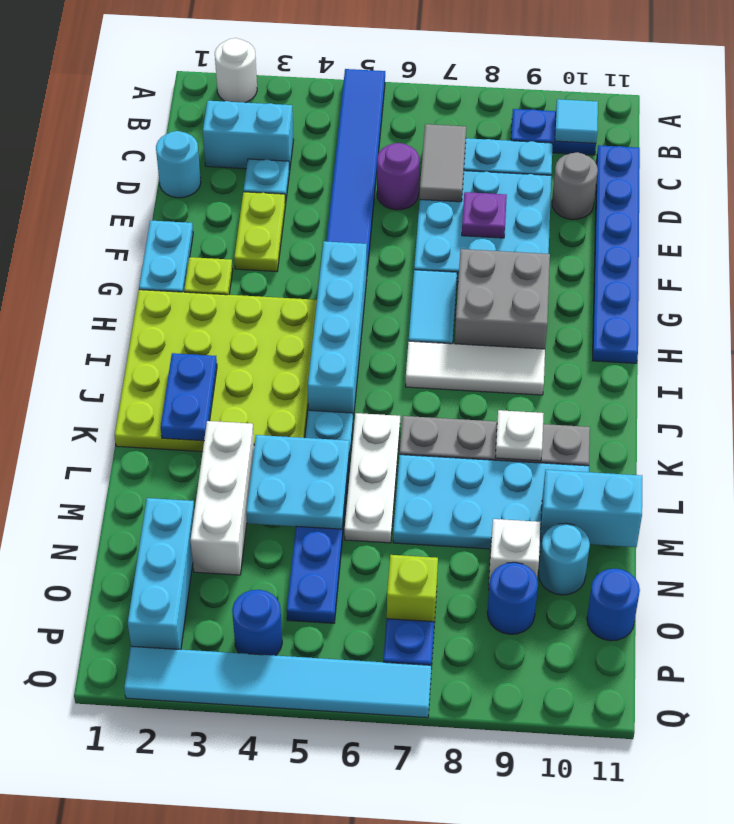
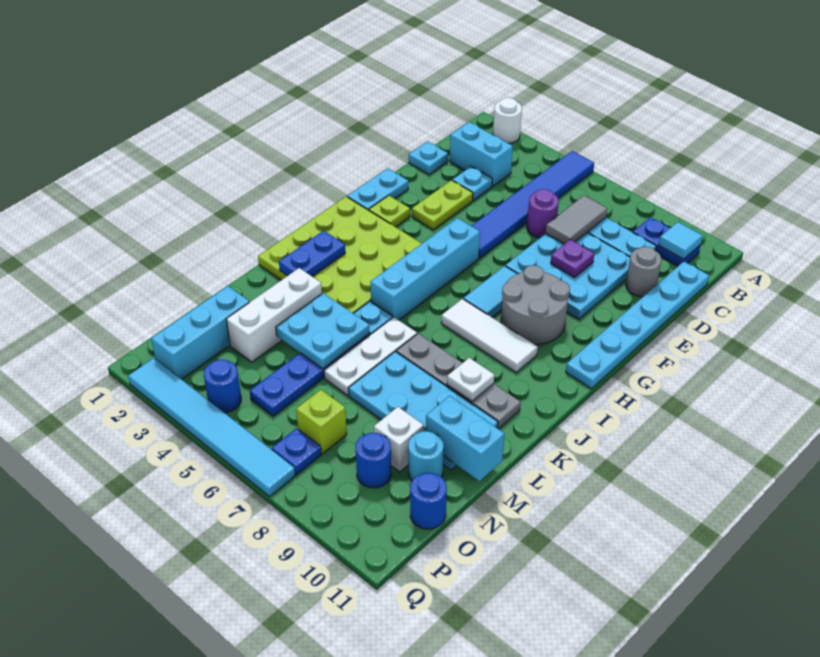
blue plate C11:H11 level 1 -> cyan plate C11:H11 level 1
cyan round brick D1 level 1 -> cyan plate D1 level 1
grey brick G8:H9 level 1 -> grey round brick G8:H9 level 1

